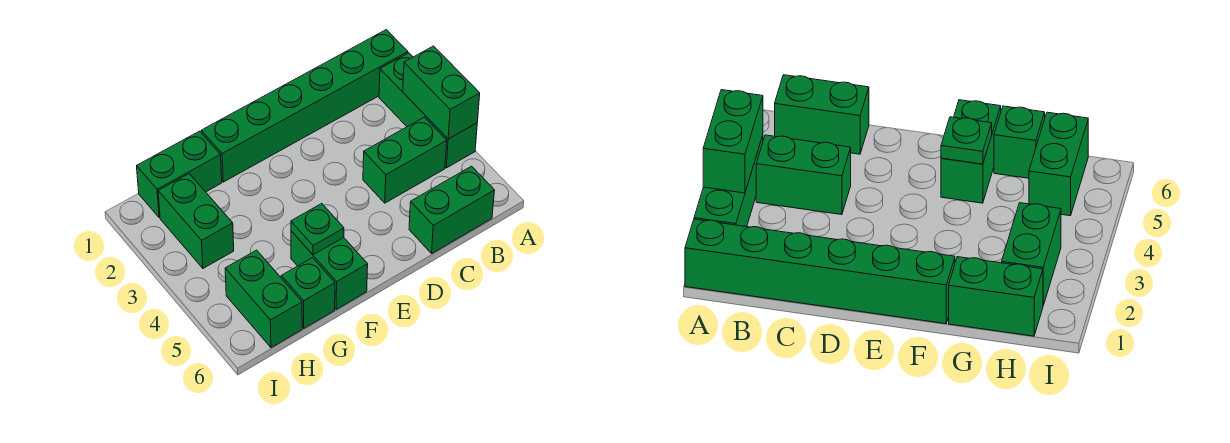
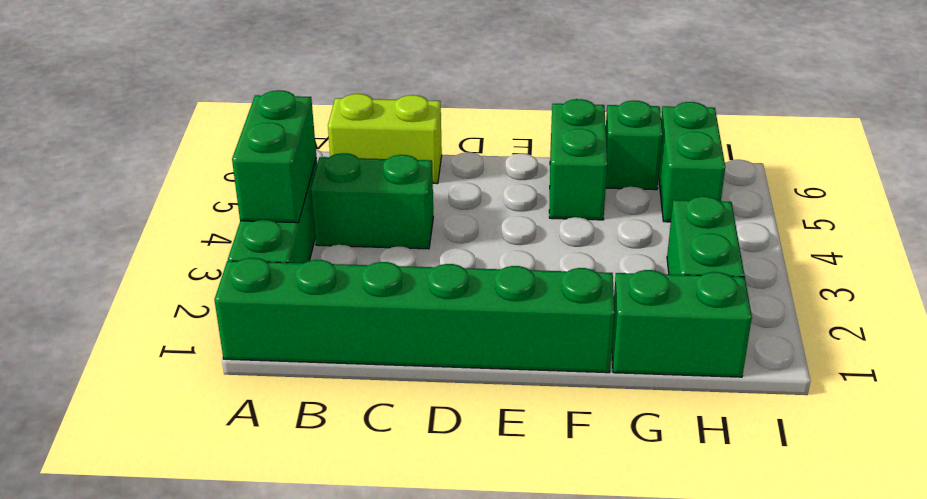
green brick B6:C6 level 1 -> lime brick B6:C6 level 1
green plate F5 level 2 -> none

